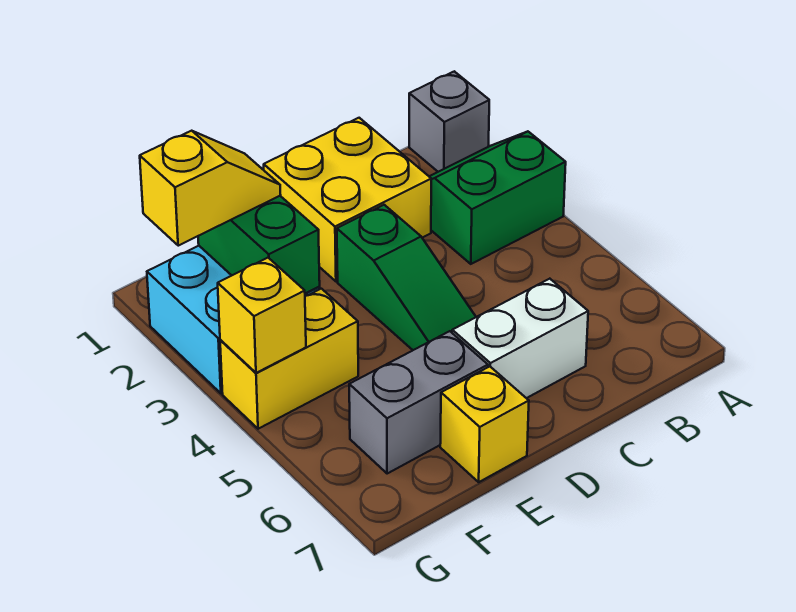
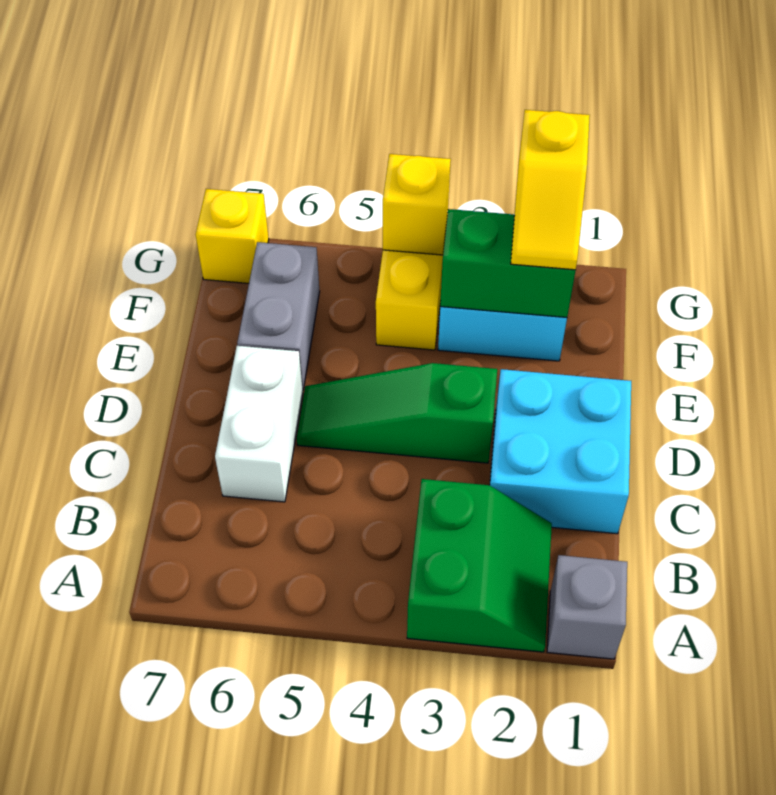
yellow brick C1:D2 level 1 -> cyan brick C1:D2 level 1
yellow brick E7 level 1 -> yellow brick G7 level 1

